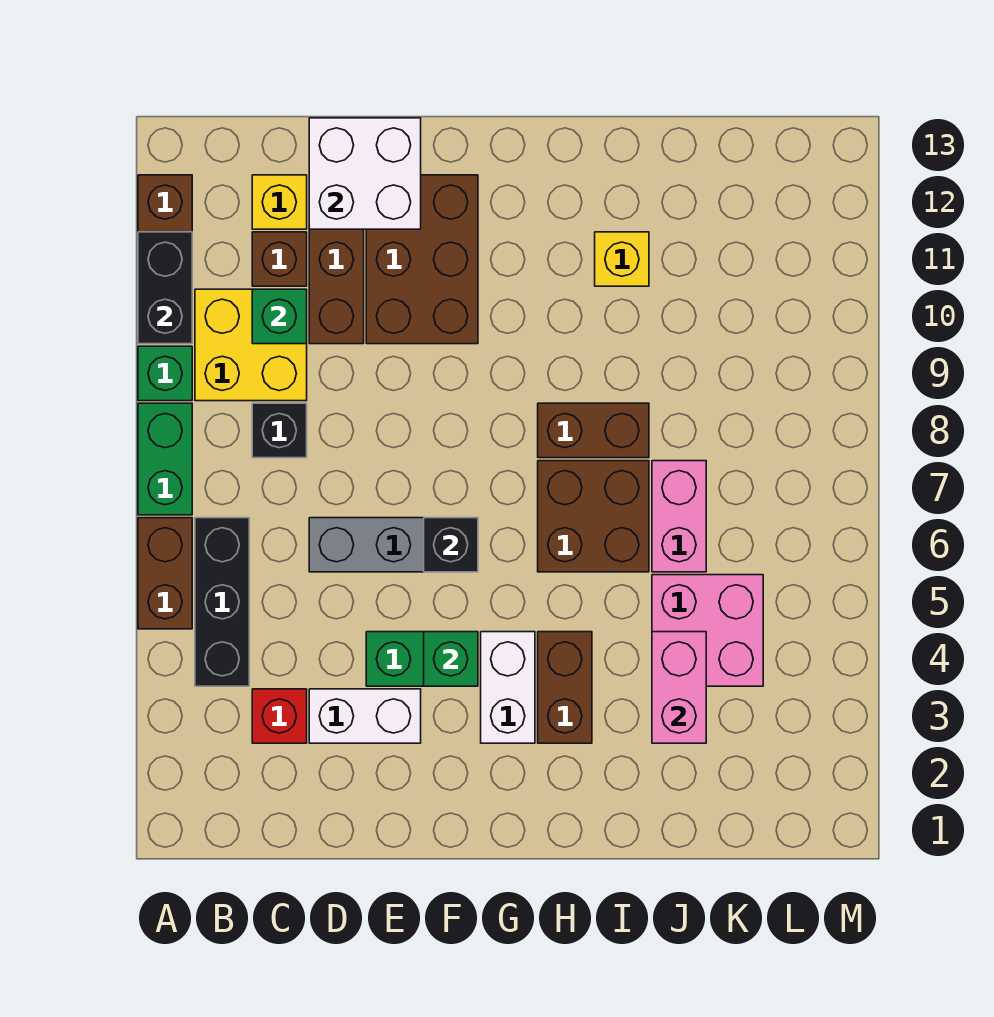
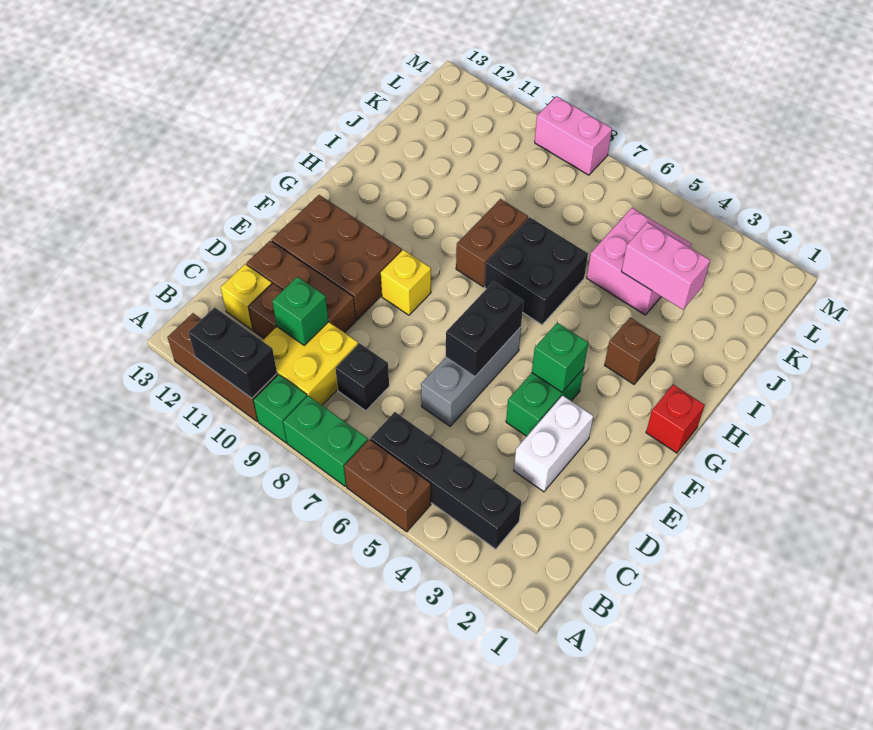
black brick B4:B6 level 1 -> black brick B3:B6 level 1
red brick C3 level 1 -> red brick G1 level 1
white brick D12:E13 level 2 -> none
black brick F6 level 2 -> black brick E6:F6 level 2
white brick G3:G4 level 1 -> none
brown brick H3:H4 level 1 -> brown brick H3 level 1
brown brick H6:I7 level 1 -> black brick H6:I7 level 1
yellow brick I11 level 1 -> yellow brick F9 level 1
pink brick J6:J7 level 1 -> pink brick M8:M9 level 1

